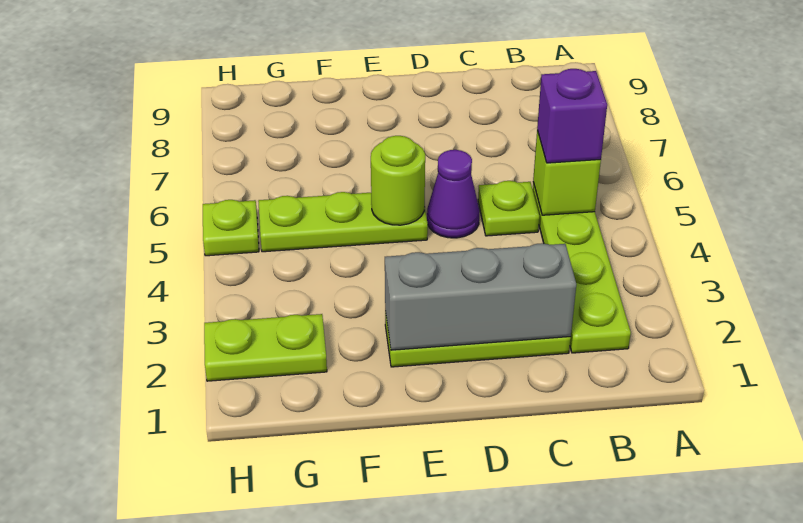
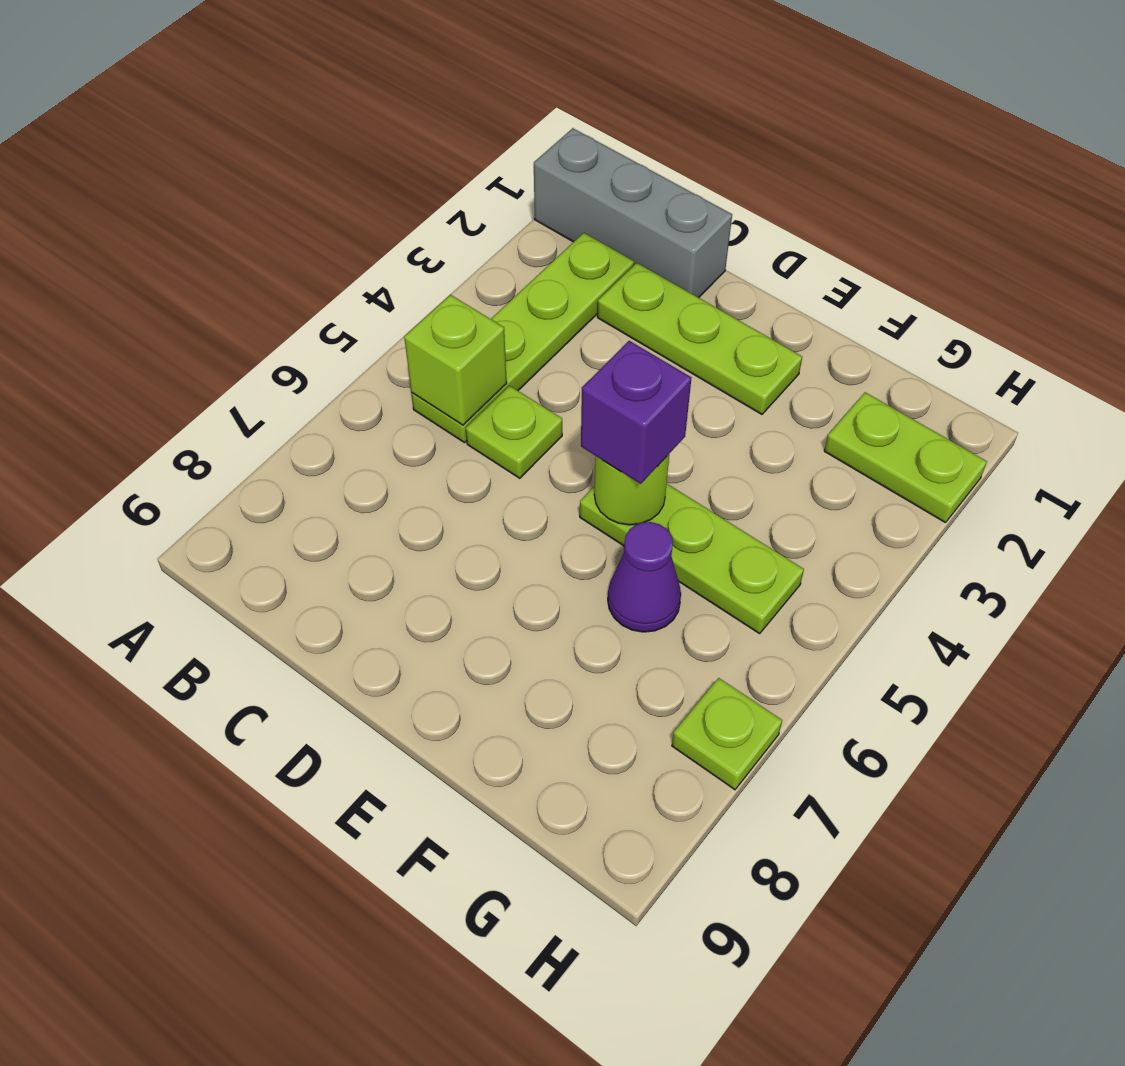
purple brick B5 level 3 -> purple brick E5 level 3
grey brick C2:E2 level 2 -> grey brick A1:C1 level 1
purple cone D5 level 1 -> purple cone F6 level 1
lime plate H5 level 1 -> lime plate H7 level 1

